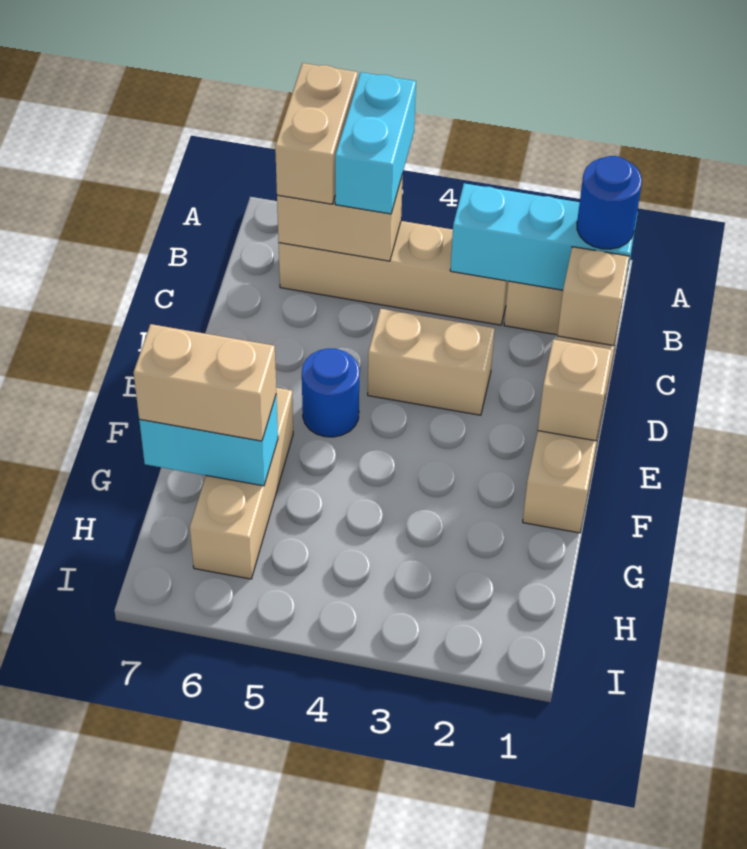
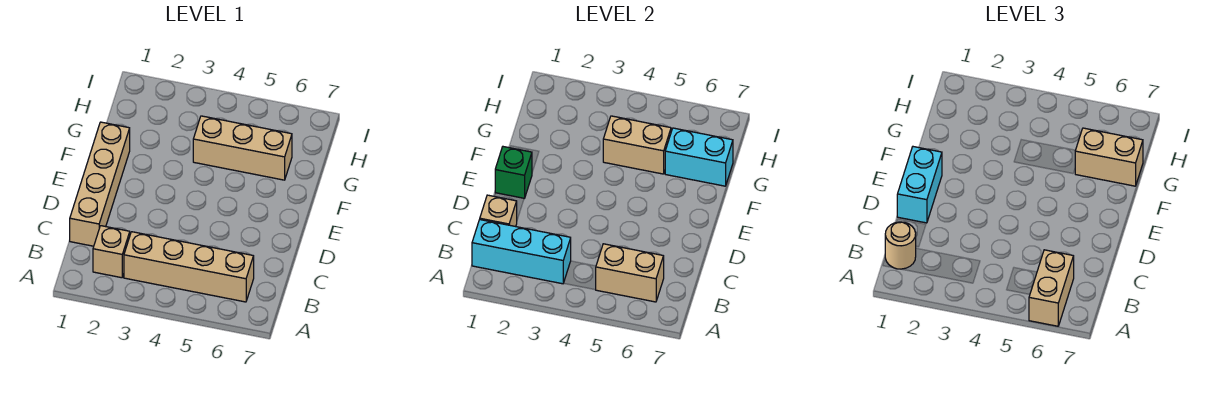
cyan brick A5:B5 level 3 -> cyan brick D1:E1 level 3
blue round brick B1 level 3 -> tan round brick B1 level 3
tan brick D3:D4 level 1 -> tan brick G4:G5 level 2
tan brick E1 level 2 -> green brick E1 level 2
blue round brick E5 level 1 -> none
tan brick F6:H6 level 1 -> tan brick G4:G6 level 1

